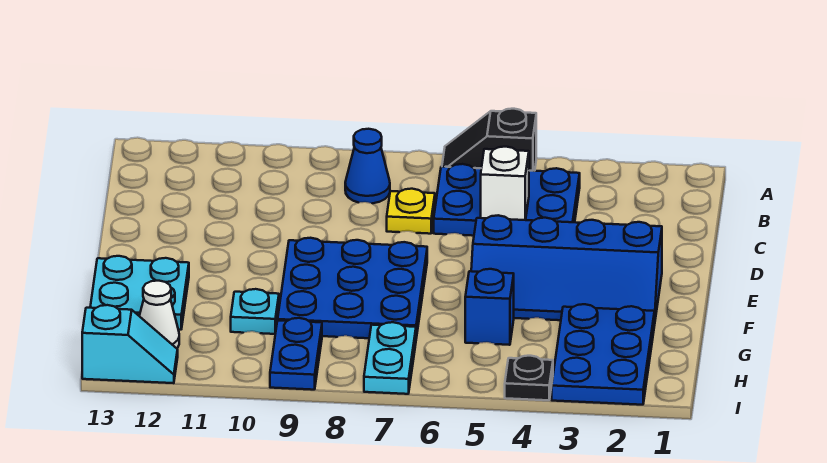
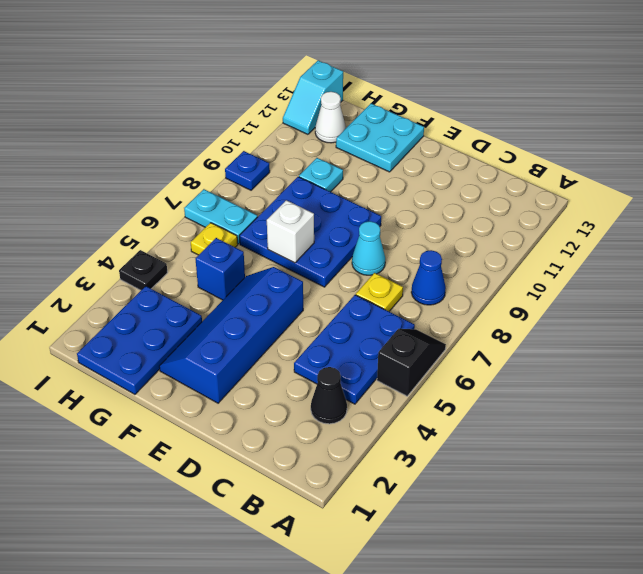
none -> black cone B3 level 1
white brick C5 level 2 -> white brick F7 level 2
none -> cyan cone D8 level 1
blue plate G2:I3 level 1 -> blue plate G1:H3 level 1
none -> yellow plate H6 level 1
blue plate H9:I9 level 1 -> blue plate I9 level 1

